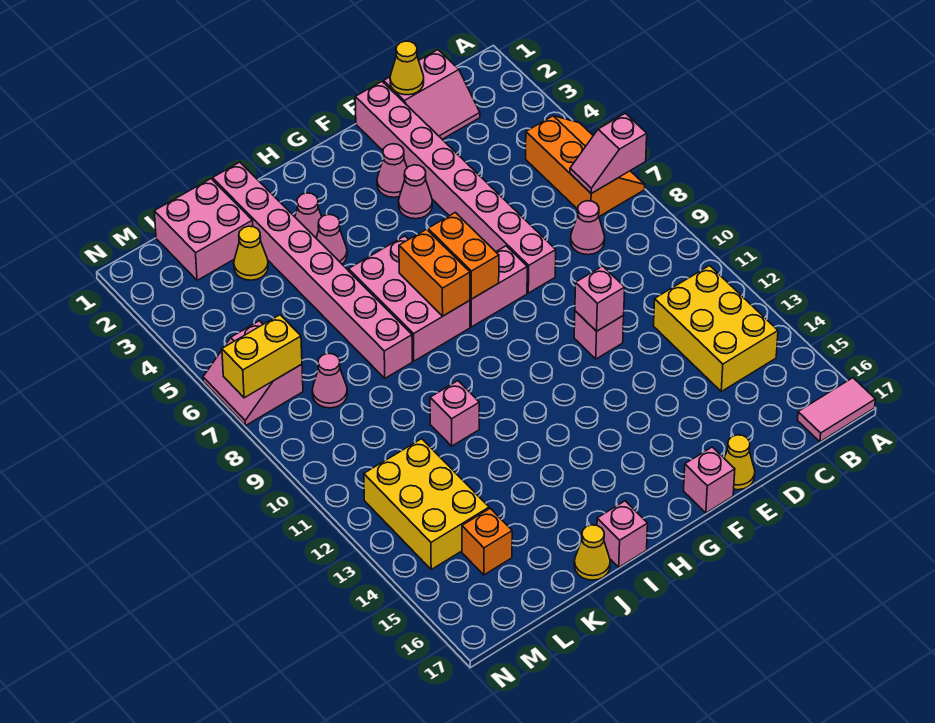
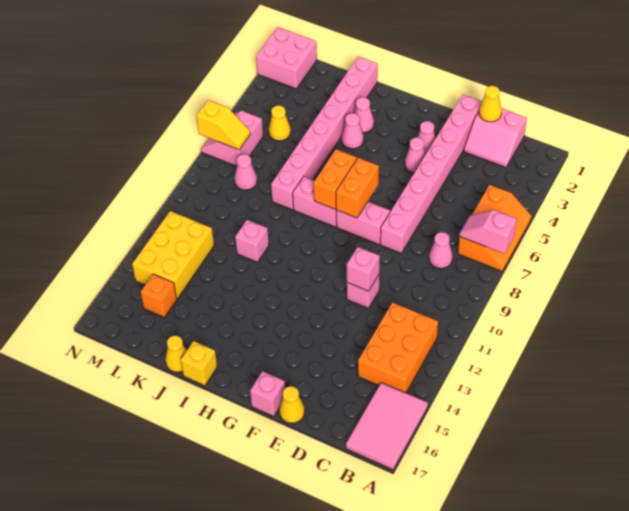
pink tile A17:B17 level 1 -> pink tile A15:B17 level 1
yellow brick B12:C14 level 1 -> orange brick B12:C14 level 1
pink brick H6:I8 level 1 -> pink brick H8:I8 level 1
pink brick I17 level 1 -> yellow brick I17 level 1
pink brick K1:L2 level 1 -> pink brick M1:N2 level 1
yellow cone K3 level 1 -> yellow cone L5 level 1
yellow brick M7:N7 level 2 -> yellow slope M7:N7 level 2 top N

